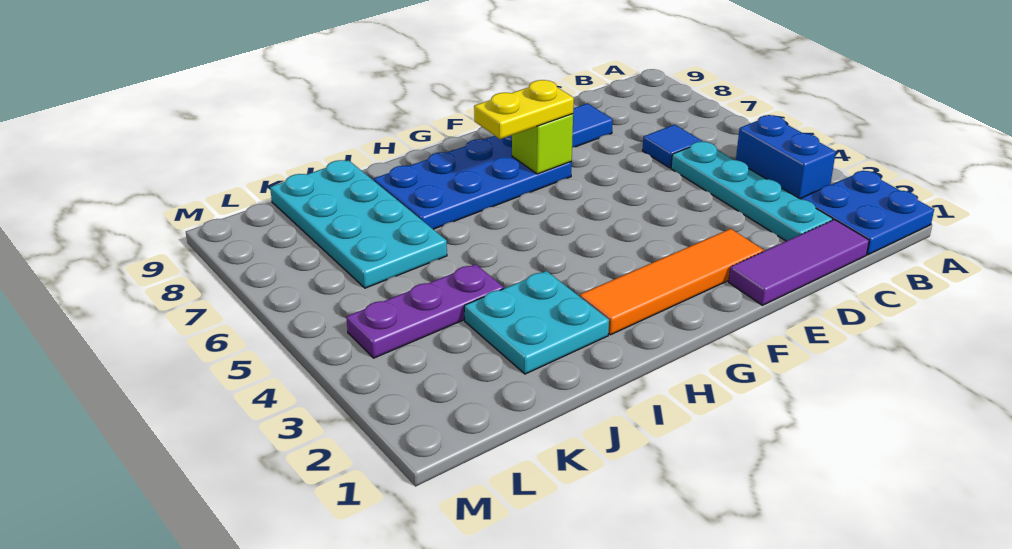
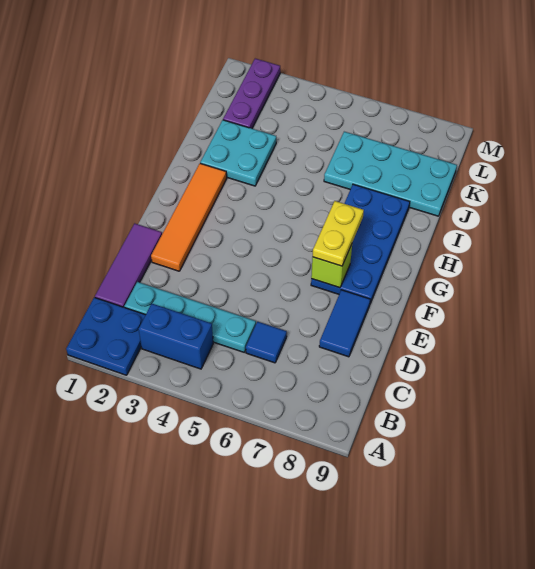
purple plate J4:L4 level 1 -> purple plate K2:M2 level 1

